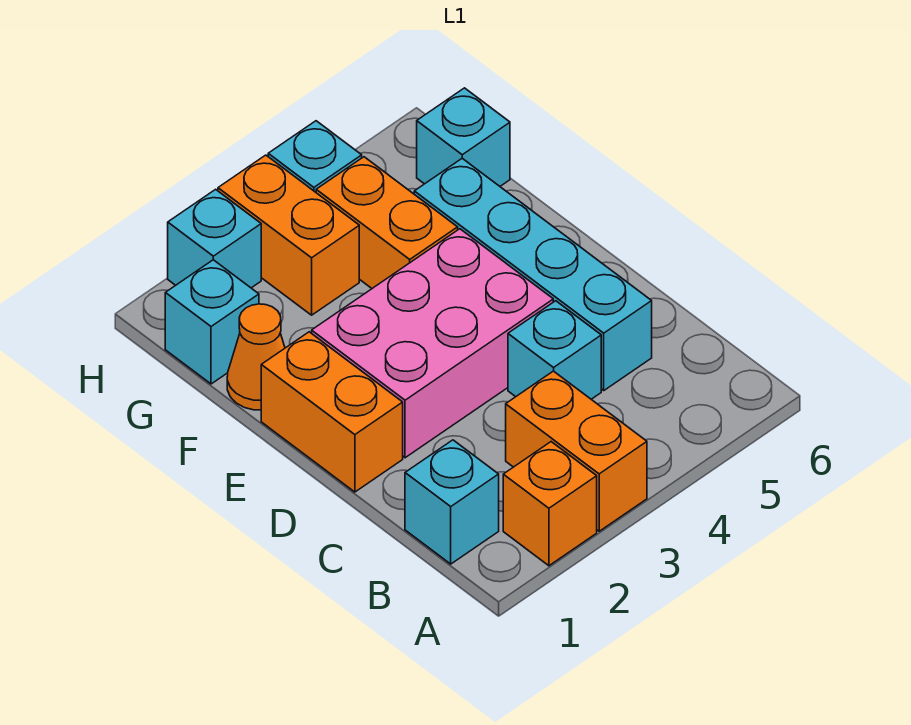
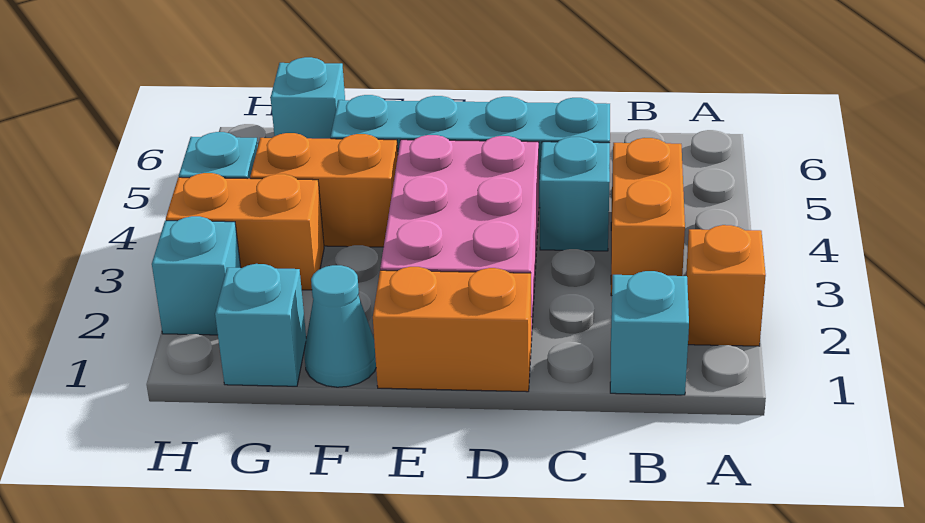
orange brick A3:B3 level 1 -> orange brick B3:B4 level 1
orange cone F1 level 1 -> cyan cone F1 level 1

